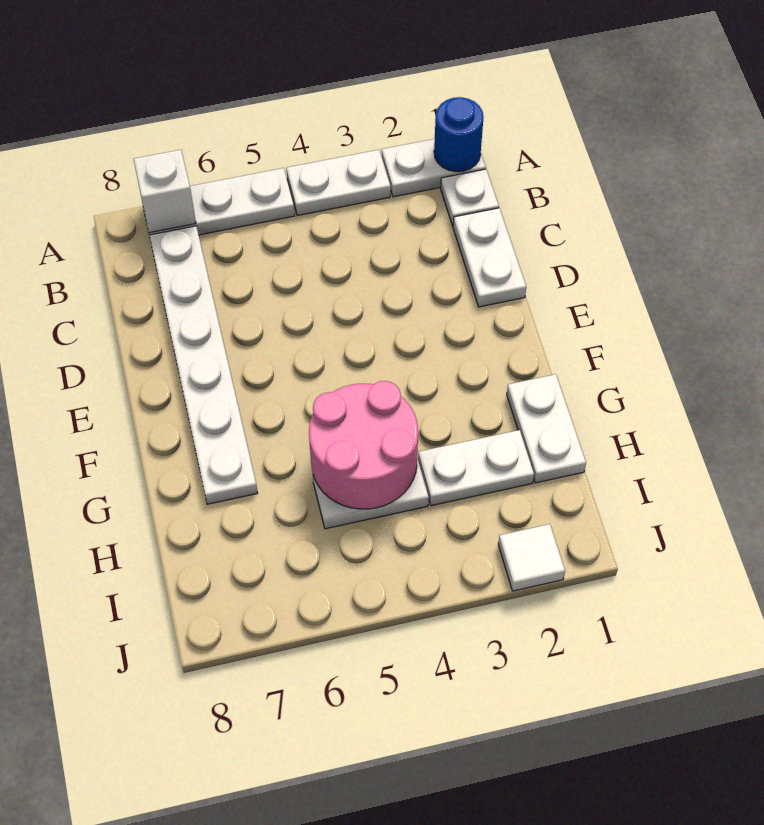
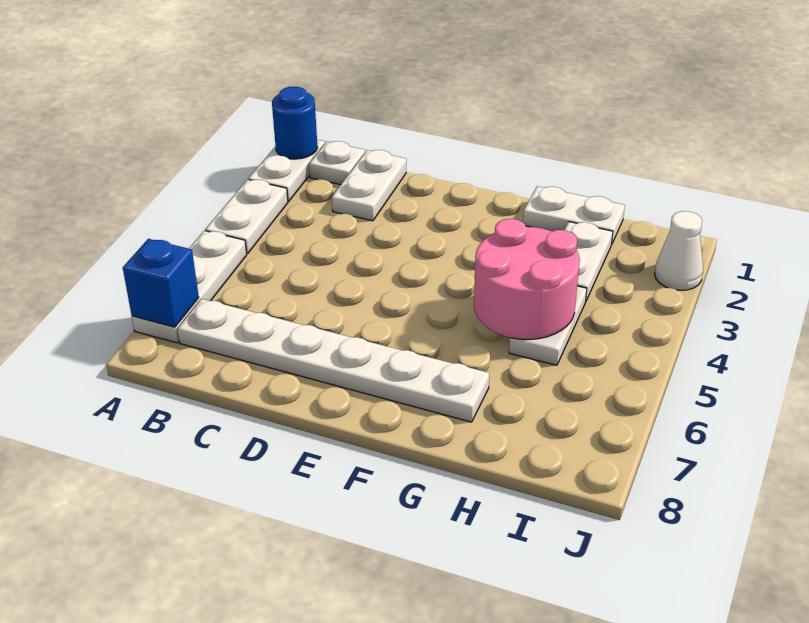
white brick A7 level 2 -> blue brick A7 level 2
white plate C1:D1 level 1 -> white plate C1:C2 level 1
white tile J2 level 1 -> white cone J2 level 1

